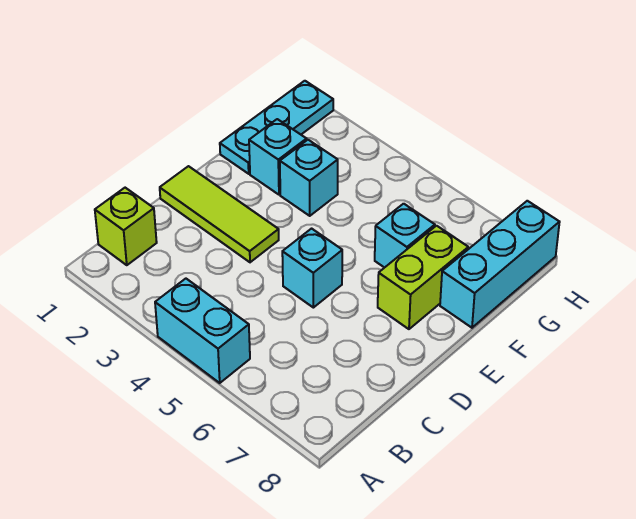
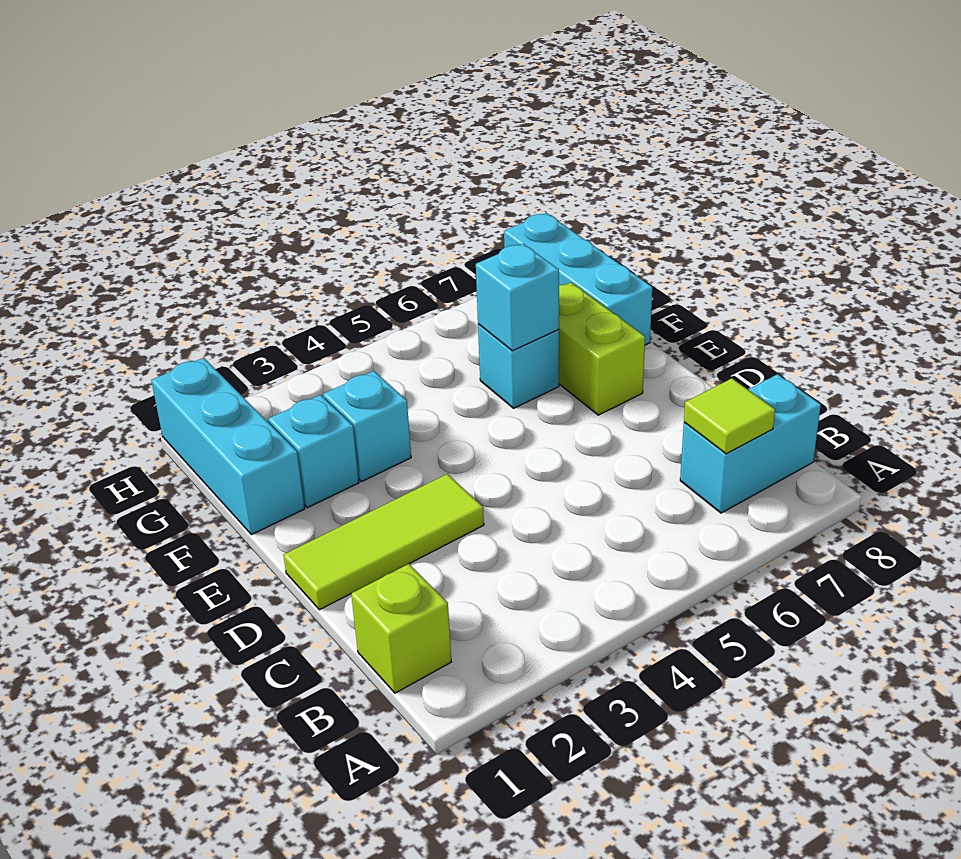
cyan brick A4:A5 level 1 -> cyan brick B7:B8 level 1
none -> lime tile B7 level 2
cyan brick D5 level 1 -> cyan brick F6 level 2
cyan plate F1:H1 level 1 -> cyan brick F1:H1 level 1

